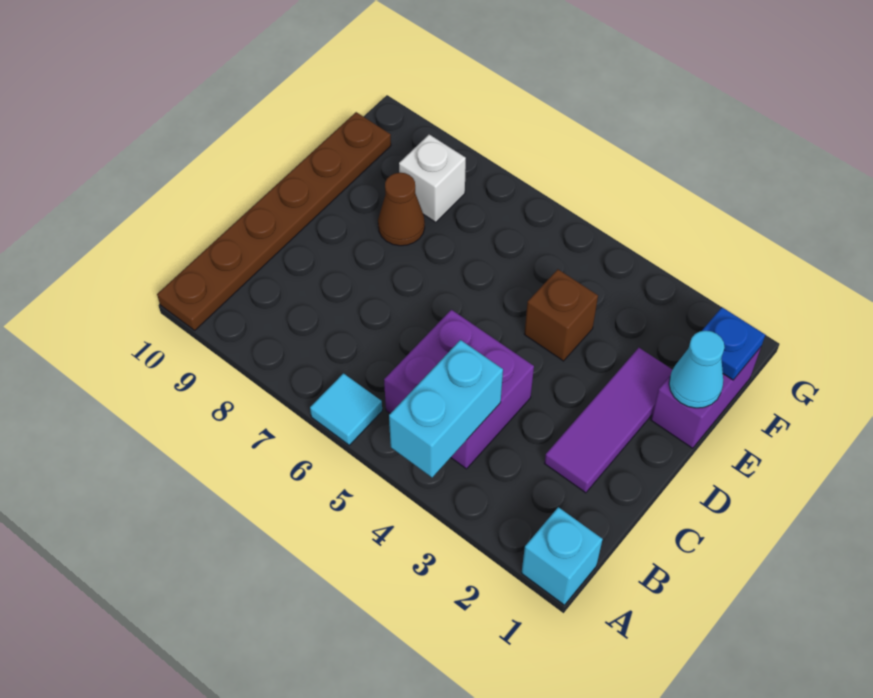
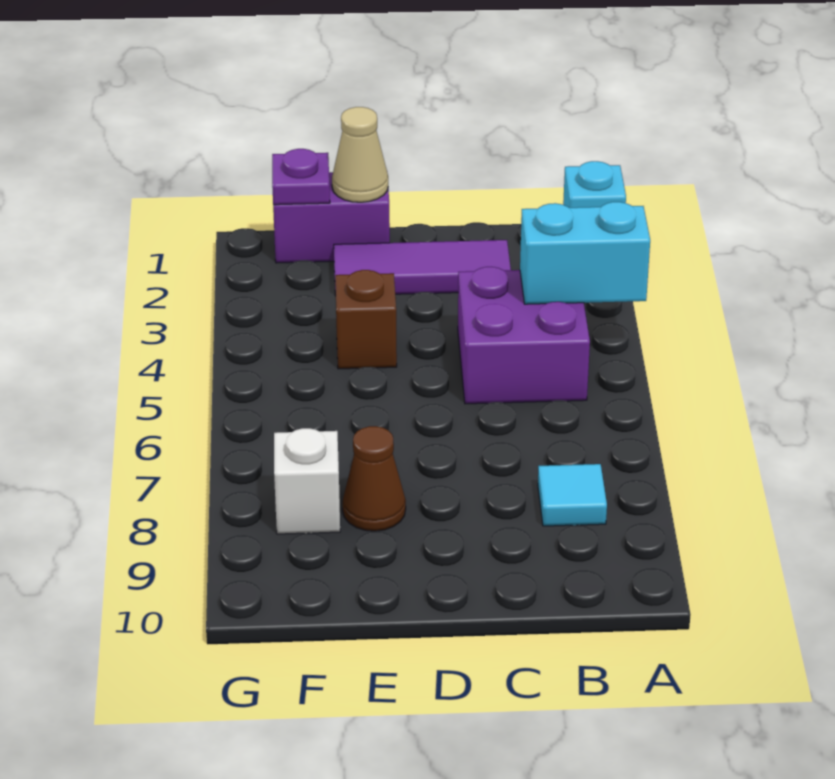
cyan tile A6 level 1 -> cyan tile B8 level 1
brown plate A10:F10 level 1 -> none
cyan cone E1 level 2 -> tan cone E1 level 2
blue plate F1 level 2 -> purple plate F1 level 2

